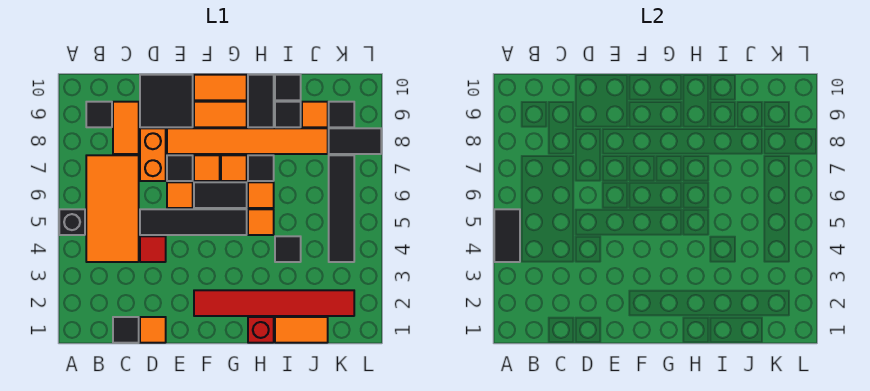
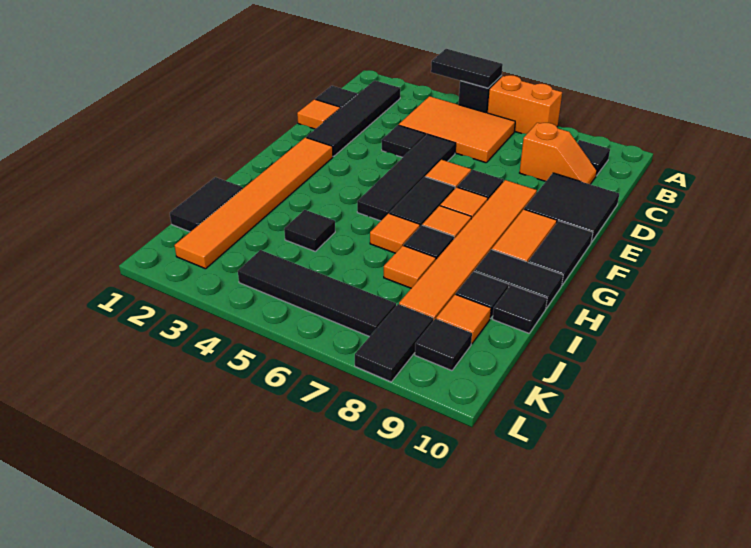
none -> black tile B2:E2 level 1
orange tile B4:C7 level 1 -> orange tile B4:C6 level 1
orange tile C8:C9 level 1 -> orange slope C8:C9 level 1 top 8
red tile D4 level 1 -> black tile D4 level 1
orange brick D7:D8 level 1 -> orange brick A6:A7 level 1
red tile F2:K2 level 1 -> orange tile F2:K2 level 1
orange tile F10:G10 level 1 -> black tile F10:G10 level 1
red brick H1 level 1 -> none
orange tile H5 level 1 -> orange tile I7 level 1
orange tile I1:J1 level 1 -> black tile I1:J1 level 1

